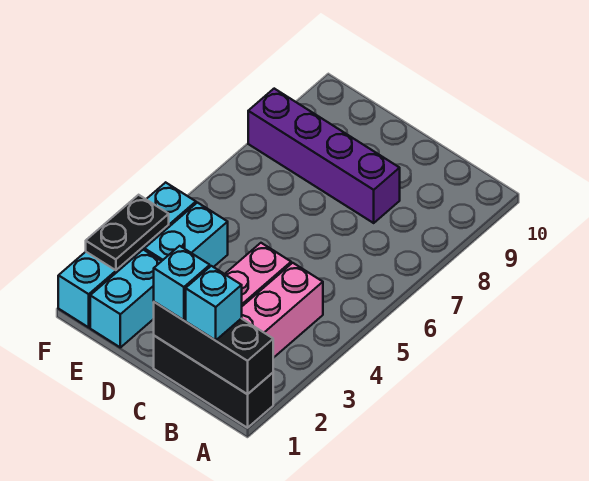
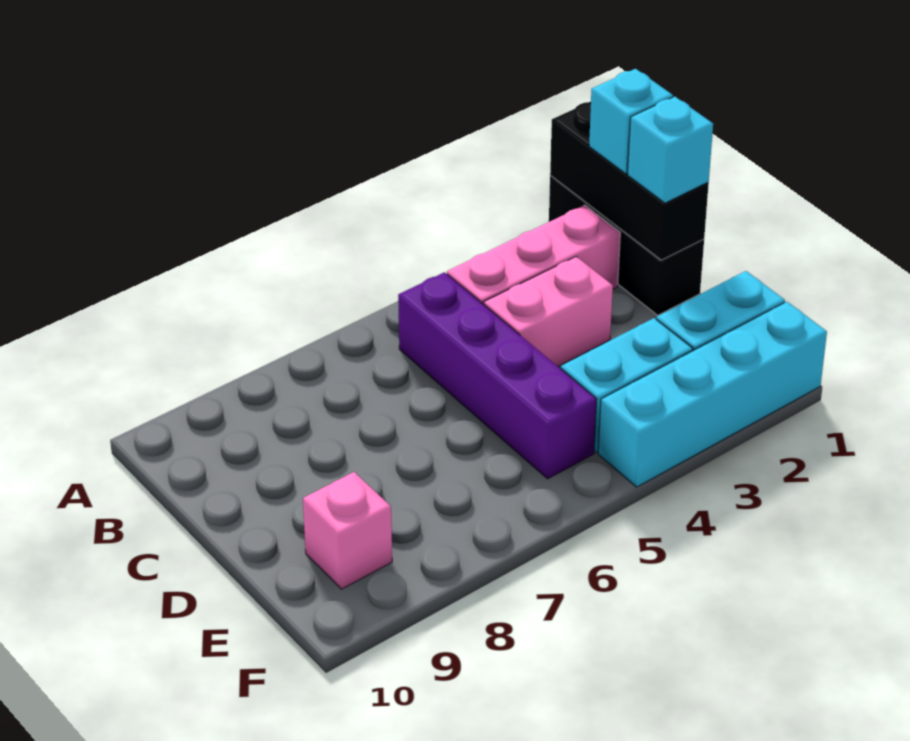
purple brick C8:F8 level 1 -> purple brick B5:E5 level 1
none -> pink brick E9 level 1
black plate F2:F3 level 2 -> none

